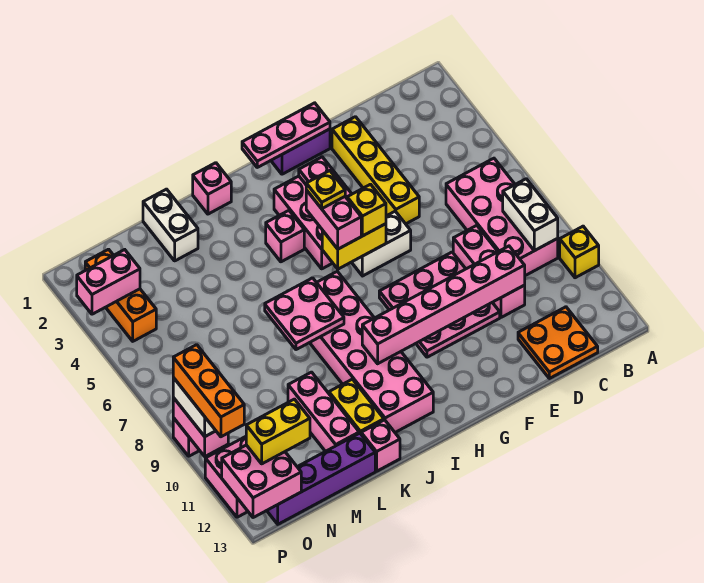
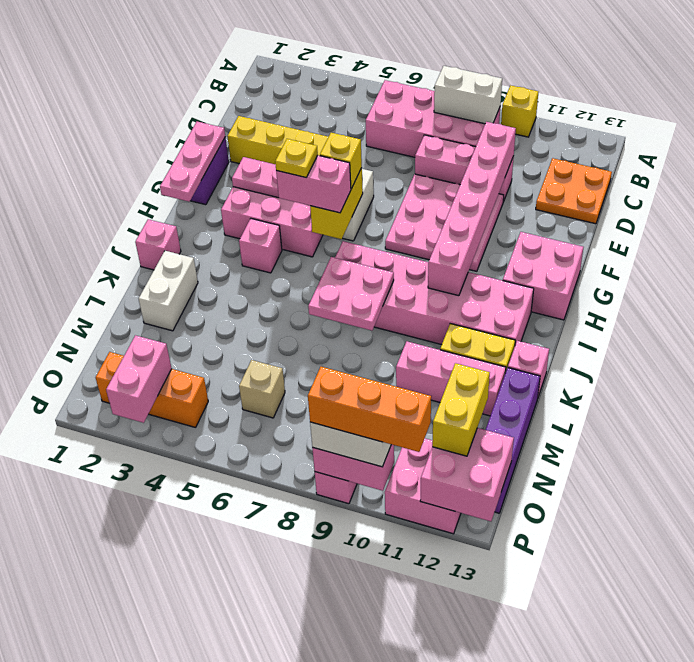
none -> pink brick G12:H13 level 1
white brick L1:L2 level 1 -> white brick K2:L2 level 1
none -> tan brick N6 level 1

